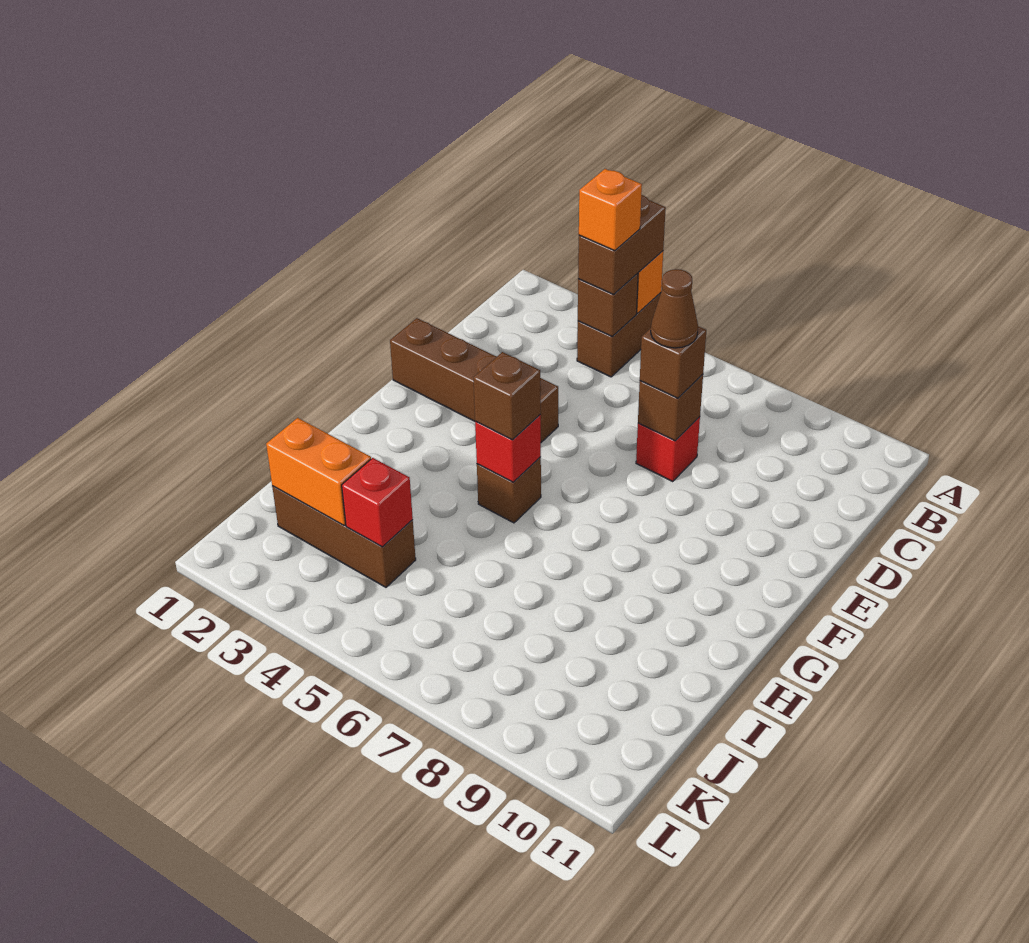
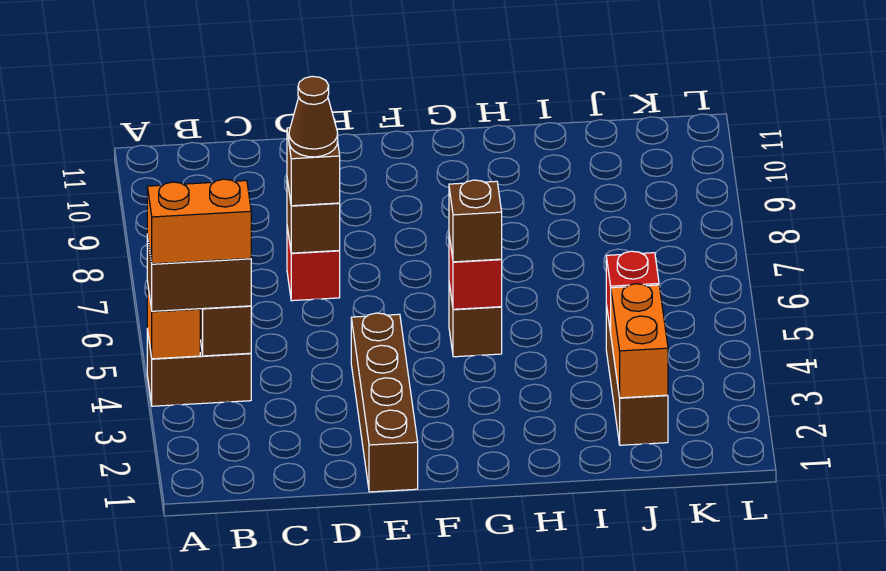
orange brick B4 level 4 -> orange brick A4:B4 level 4

